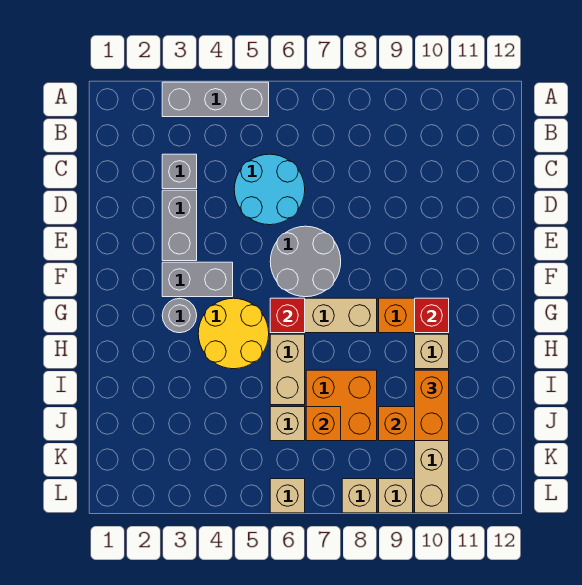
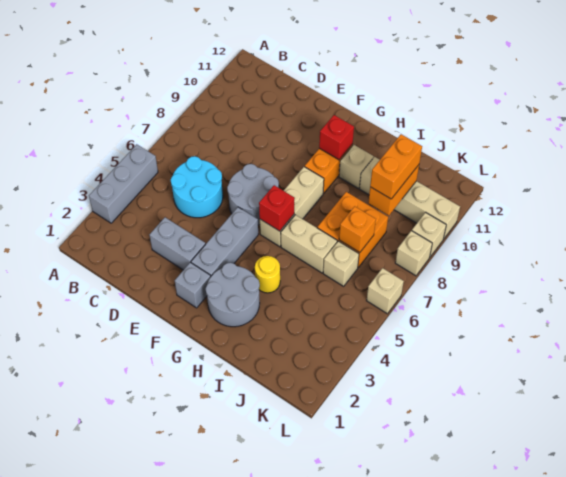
grey brick C3 level 1 -> grey brick F2 level 1
grey brick F3:F4 level 1 -> grey brick F3:F5 level 1
grey round brick G3 level 1 -> grey round brick G2:H3 level 1
yellow round brick G4:H5 level 1 -> yellow round brick H4 level 1
orange brick I10:J10 level 3 -> orange brick J9:J10 level 3

